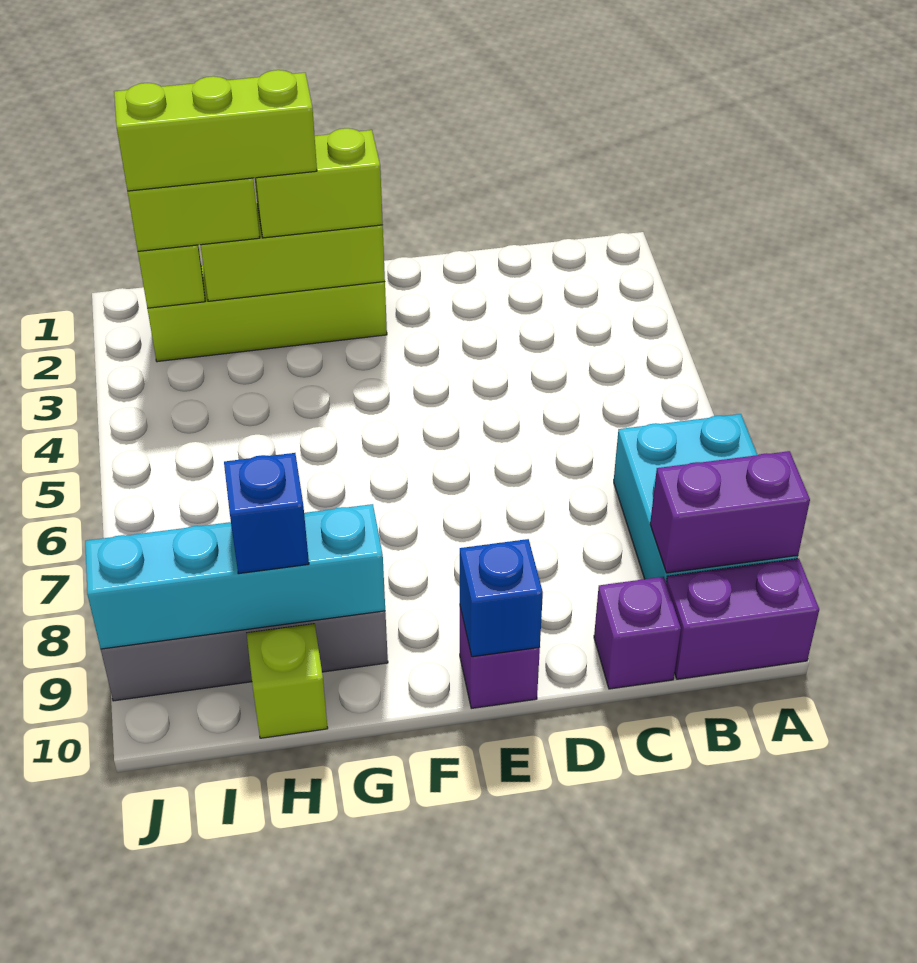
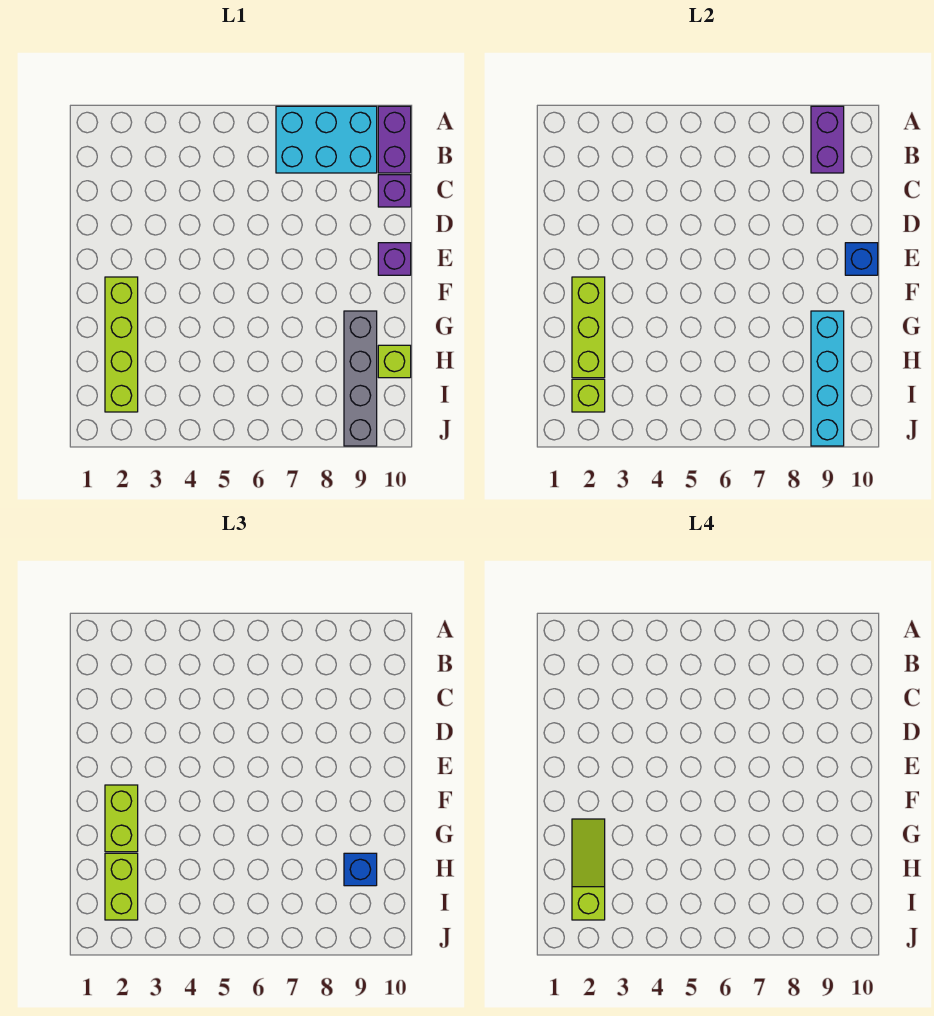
lime brick G2:I2 level 4 -> lime slope G2:I2 level 4 top I

